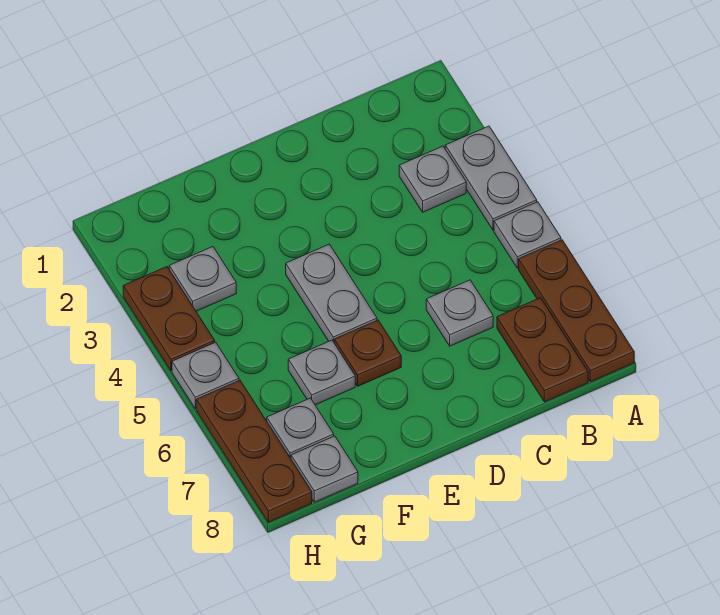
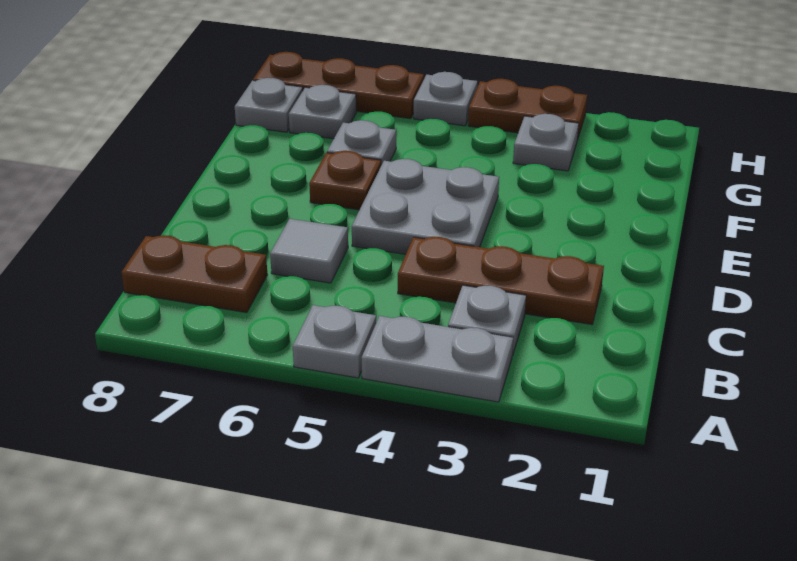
brown plate A6:A8 level 1 -> brown plate C2:C4 level 1
grey plate C6 level 1 -> grey tile C6 level 1
grey plate E4:E5 level 1 -> grey plate D4:E5 level 1

